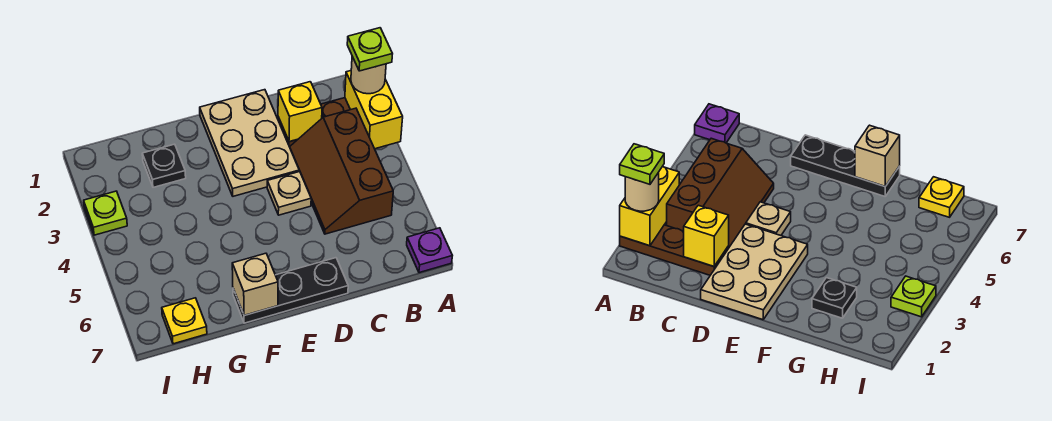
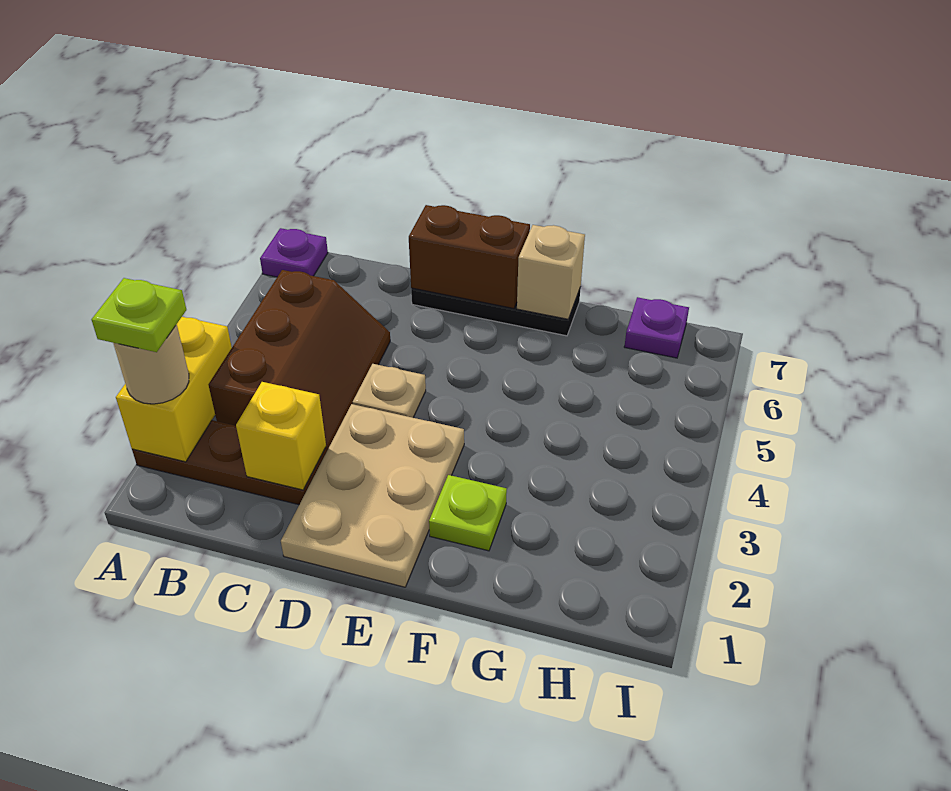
none -> brown brick D7:E7 level 2
black plate G2 level 1 -> none
yellow plate H7 level 1 -> purple plate H7 level 1
lime plate I3 level 1 -> lime plate F2 level 1

